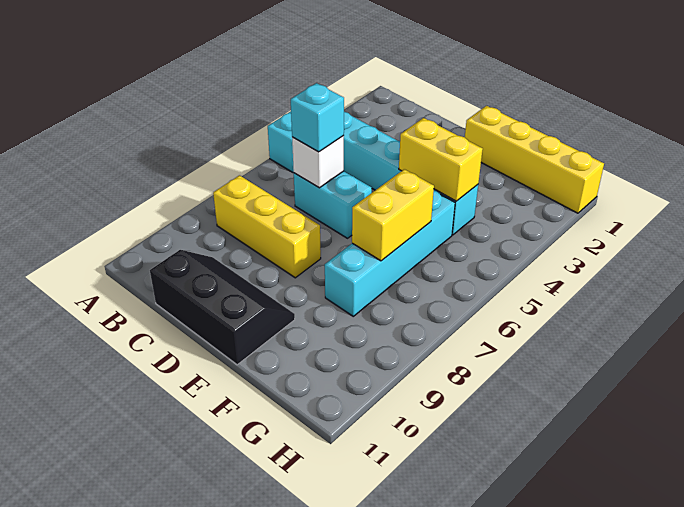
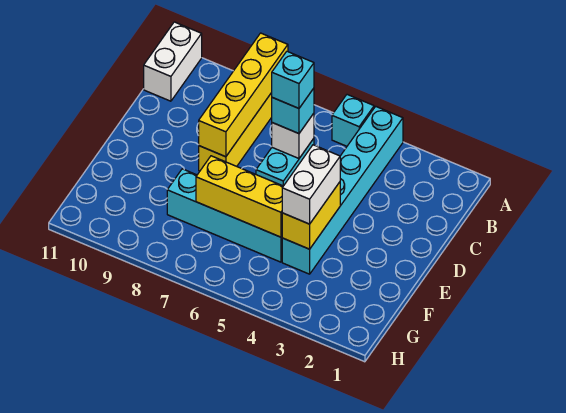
none -> white brick A11:B11 level 1
none -> cyan brick C6 level 4
black slope C10:E11 level 1 top 11 -> none
yellow brick E1:H1 level 1 -> yellow brick A8:D8 level 2
none -> white brick E4:F4 level 3
yellow brick F6:F7 level 2 -> yellow brick F5:F7 level 2

